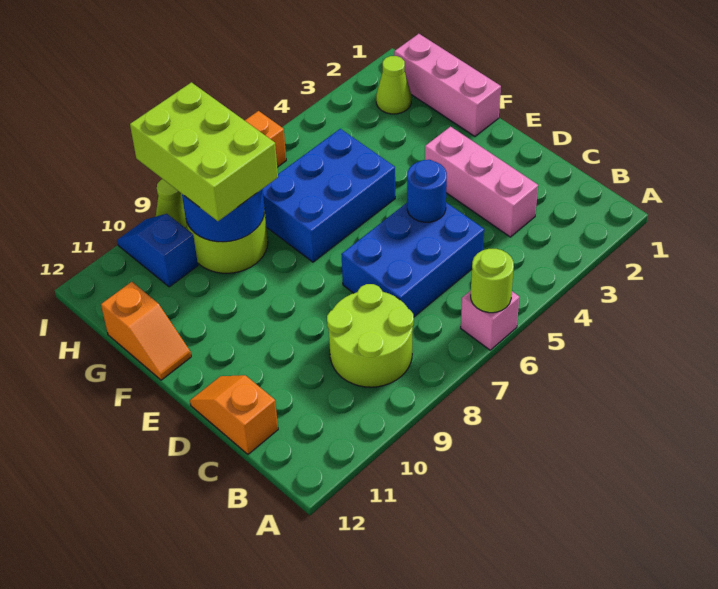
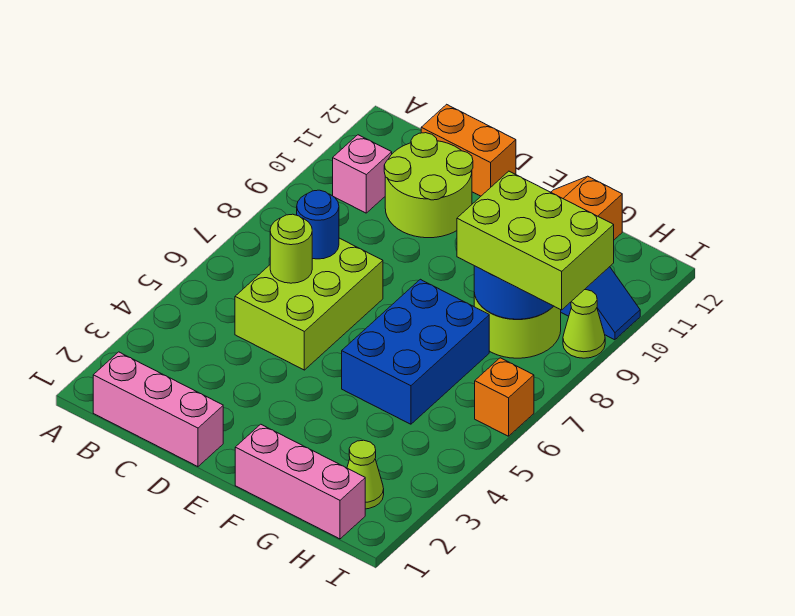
pink brick A6 level 1 -> pink brick B10 level 1
lime round brick A6 level 2 -> lime round brick C6 level 2
lime round brick B8:C9 level 1 -> lime round brick C10:D11 level 1
pink brick C3:E3 level 1 -> pink brick B1:D1 level 1
blue brick C5:D7 level 1 -> lime brick C5:D7 level 1
orange slope C12:D12 level 1 top C -> orange brick C12:D12 level 1
blue round brick D5 level 2 -> blue round brick C7 level 2

